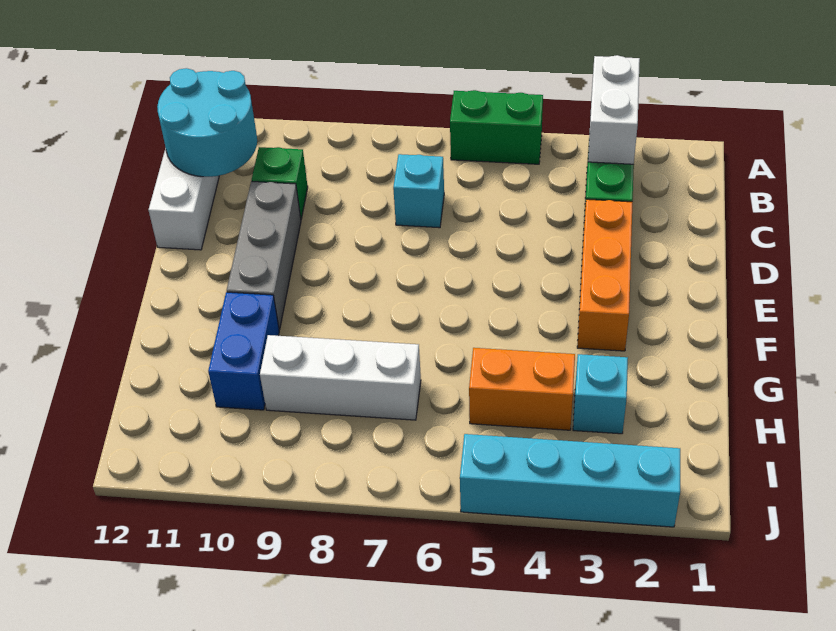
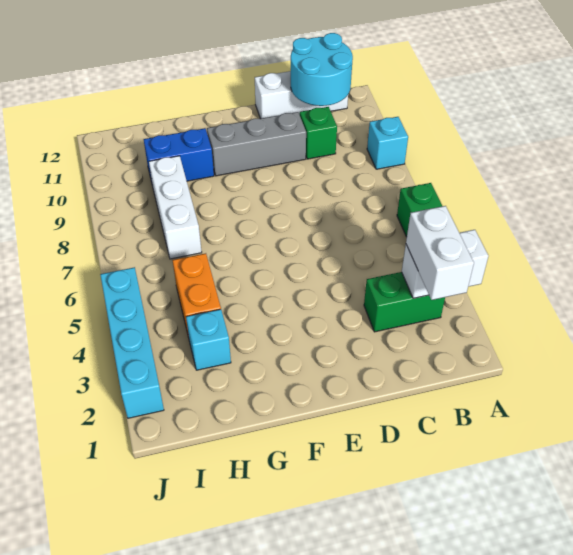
none -> white brick B2:B3 level 3
cyan brick C7 level 1 -> cyan brick A9 level 1
orange brick D3:F3 level 1 -> none

